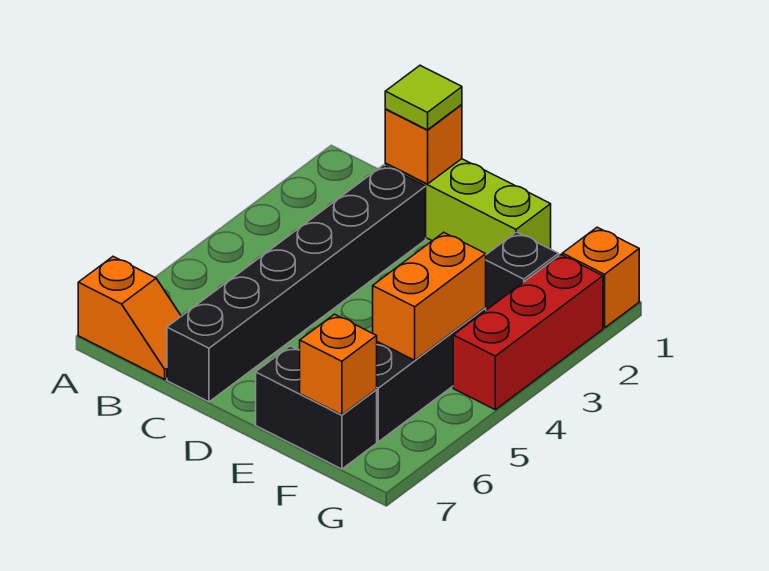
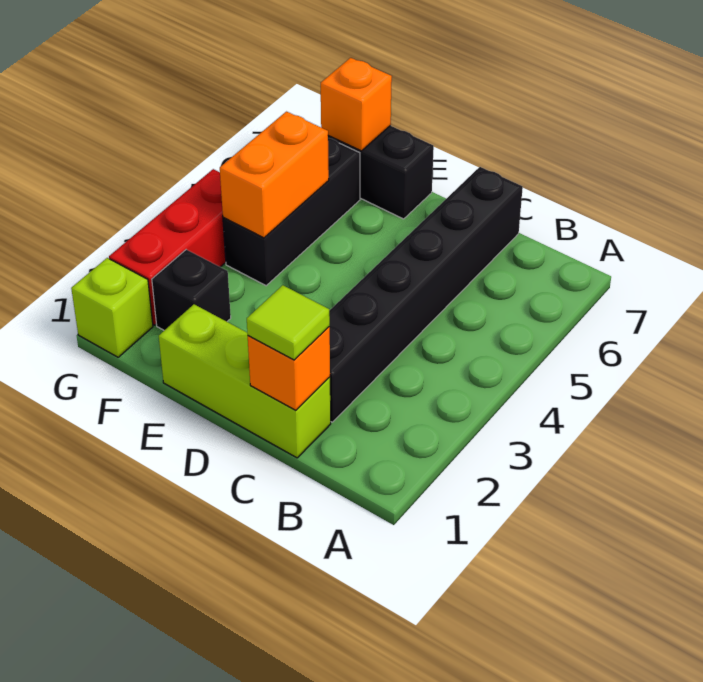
orange slope A7:B7 level 1 top A -> none
orange brick G1 level 1 -> lime brick G1 level 1

